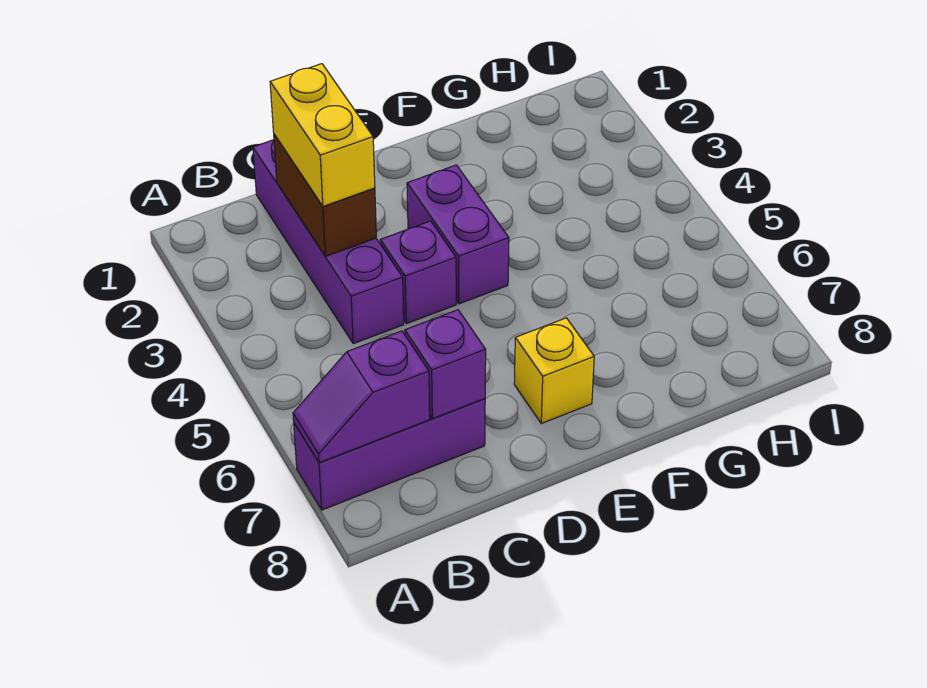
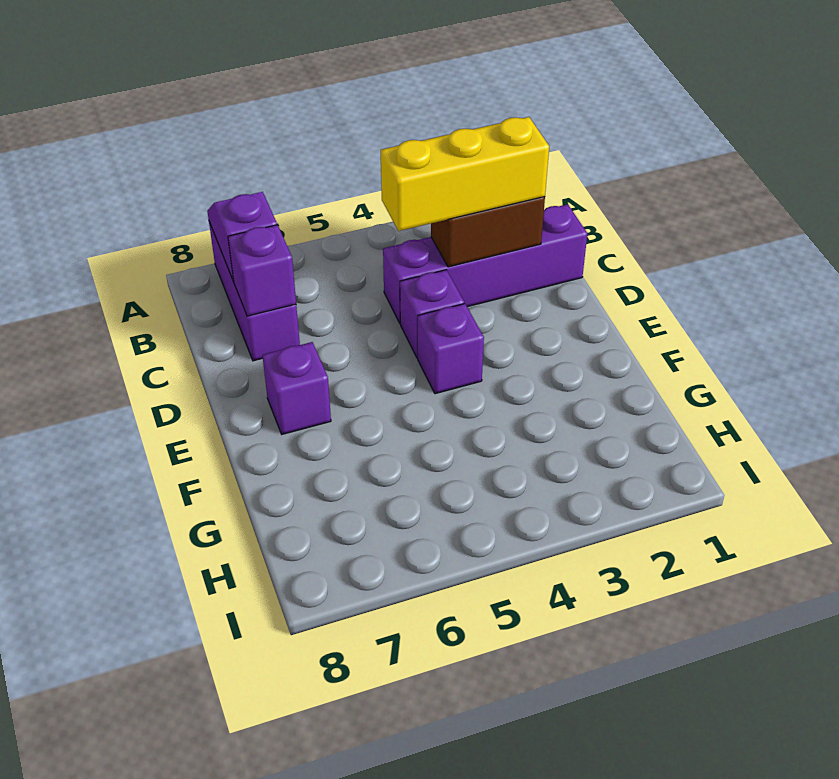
yellow brick C2:C3 level 3 -> yellow brick C2:C4 level 3
purple brick E3:E4 level 1 -> purple brick E4 level 1
yellow brick E7 level 1 -> purple brick E7 level 1

